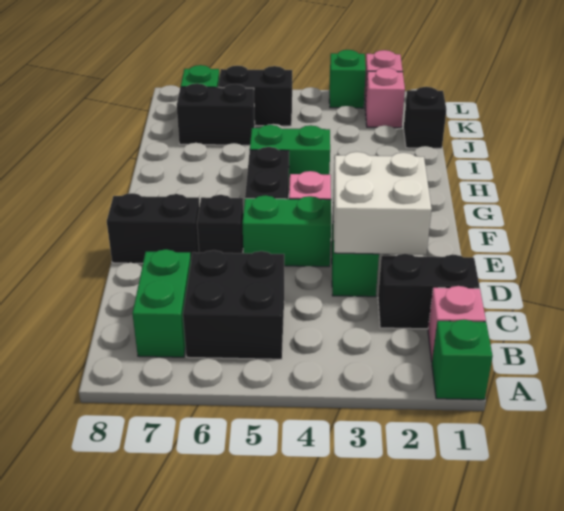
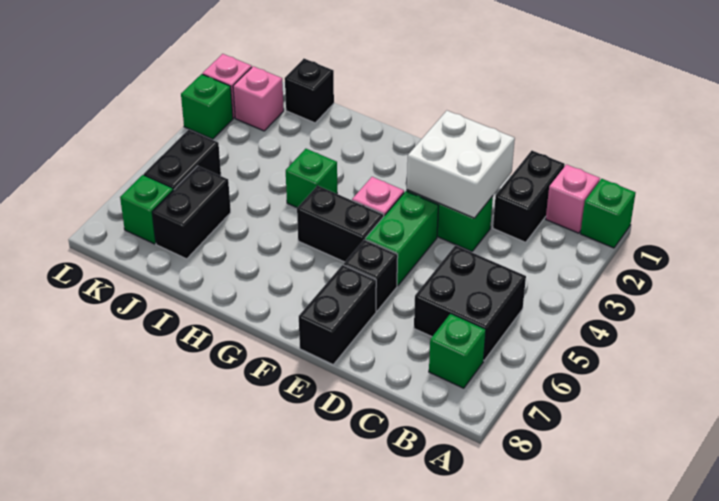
green brick B7:C7 level 1 -> green brick B7 level 1
green brick H4:H5 level 1 -> green brick H4 level 1

